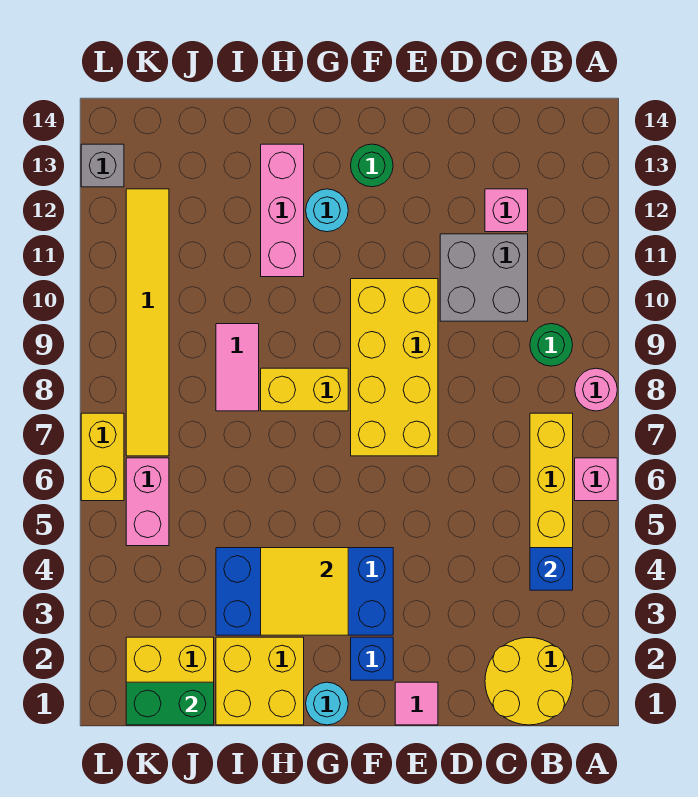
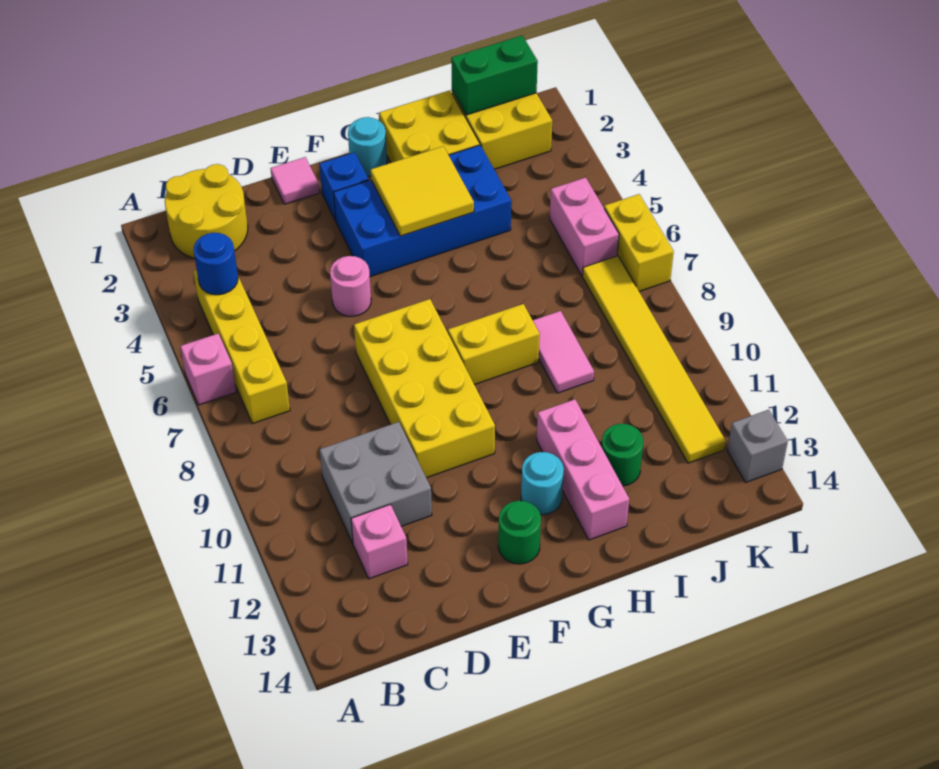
pink round brick A8 level 1 -> pink round brick E5 level 1
blue brick B4 level 2 -> blue round brick B4 level 2
green round brick B9 level 1 -> green round brick I12 level 1

